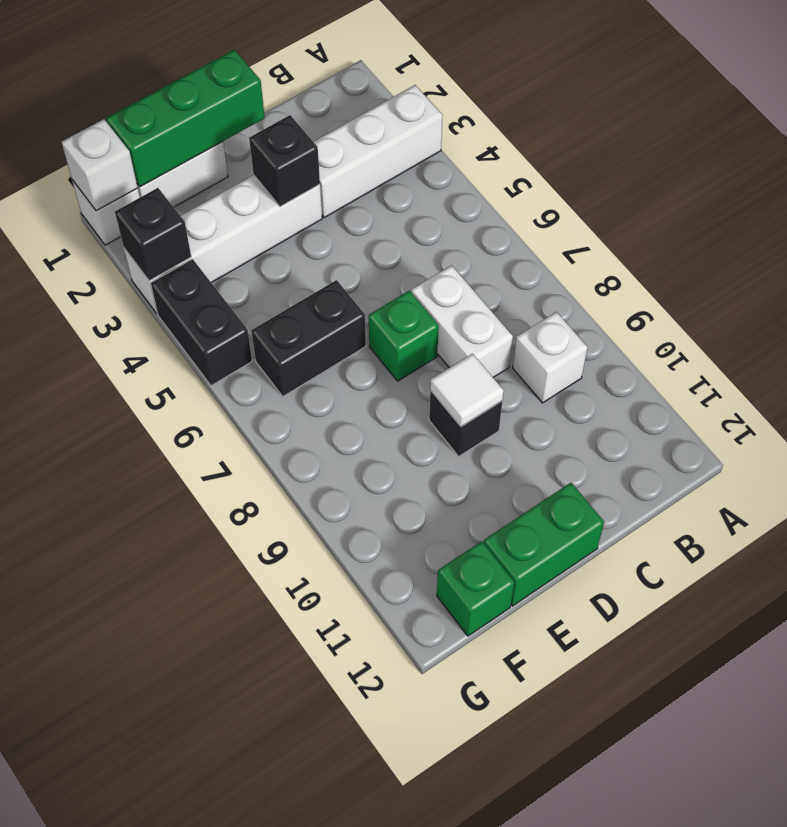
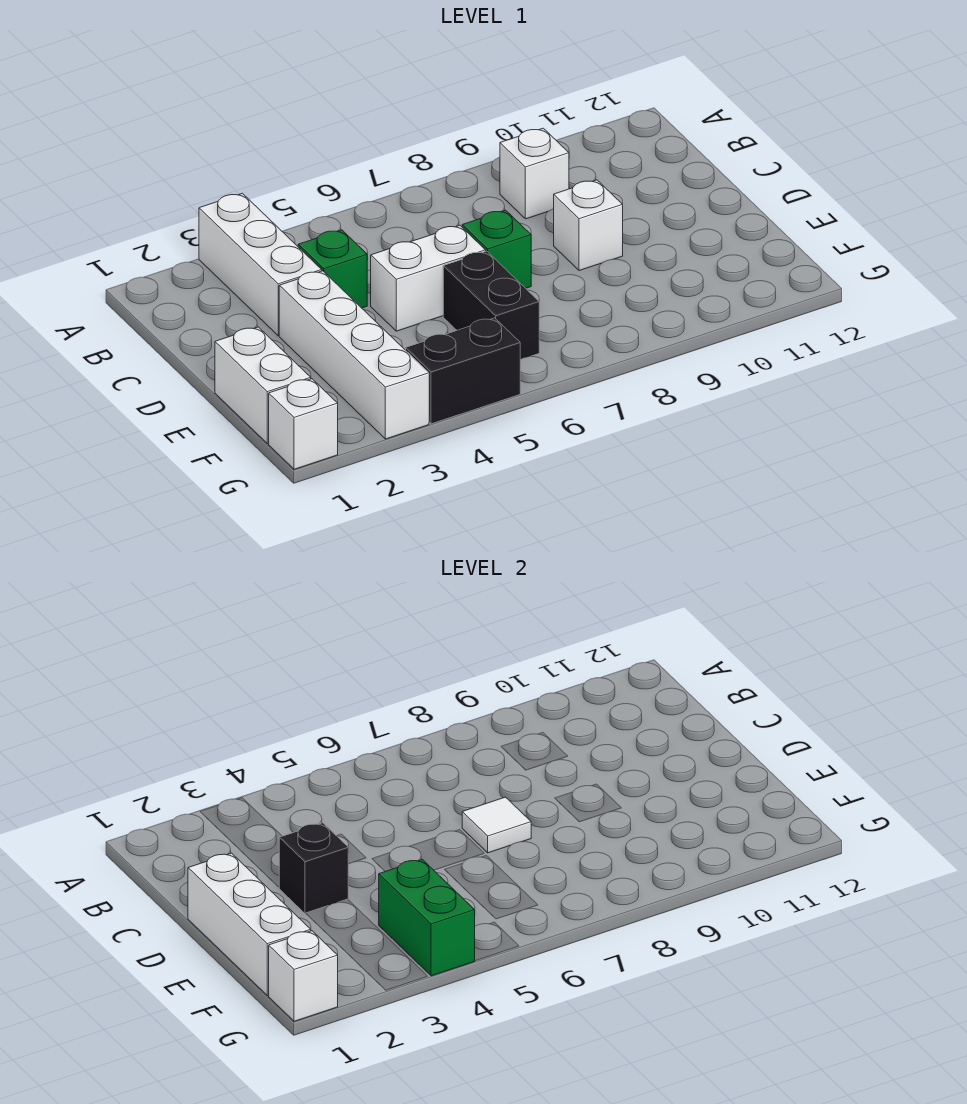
white brick C7:C8 level 1 -> white brick D5:D6 level 1
green brick D1:F1 level 2 -> white brick D1:F1 level 2
black brick D9 level 1 -> white brick D9 level 1
white tile D9 level 2 -> white tile D7 level 2
green brick D12:E12 level 1 -> green brick F4:G4 level 2
green brick F12 level 1 -> green brick C4 level 1
black brick G3 level 2 -> none

